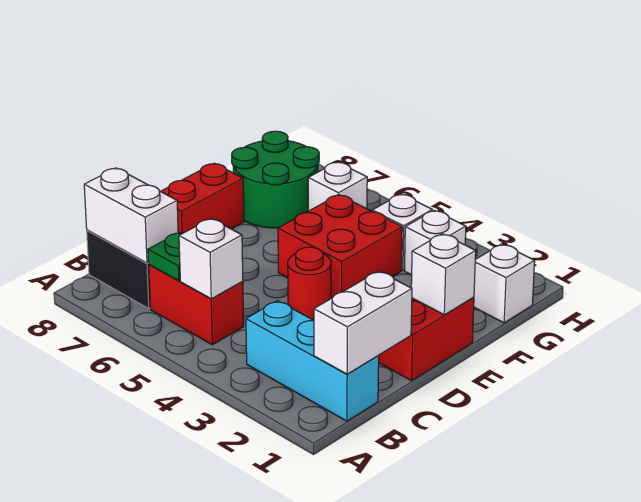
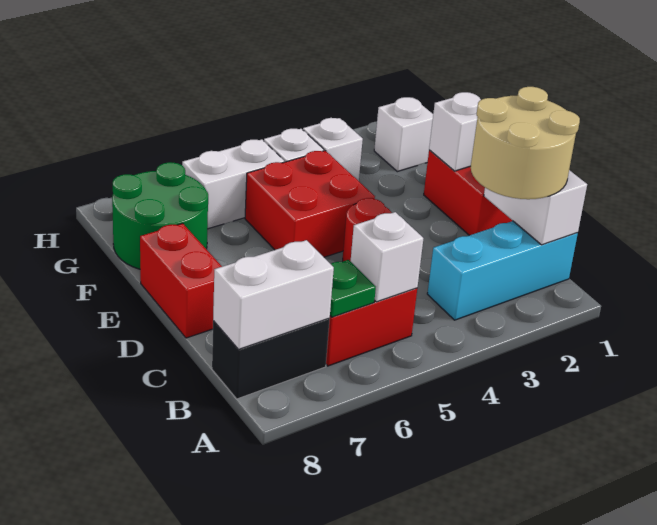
none -> tan round brick B1:C2 level 3
white brick G6 level 1 -> white brick G5:G6 level 1

